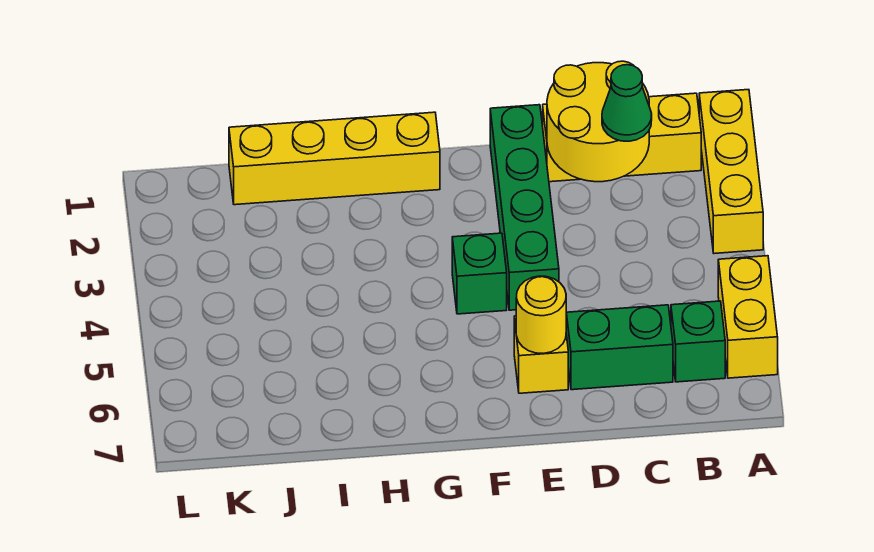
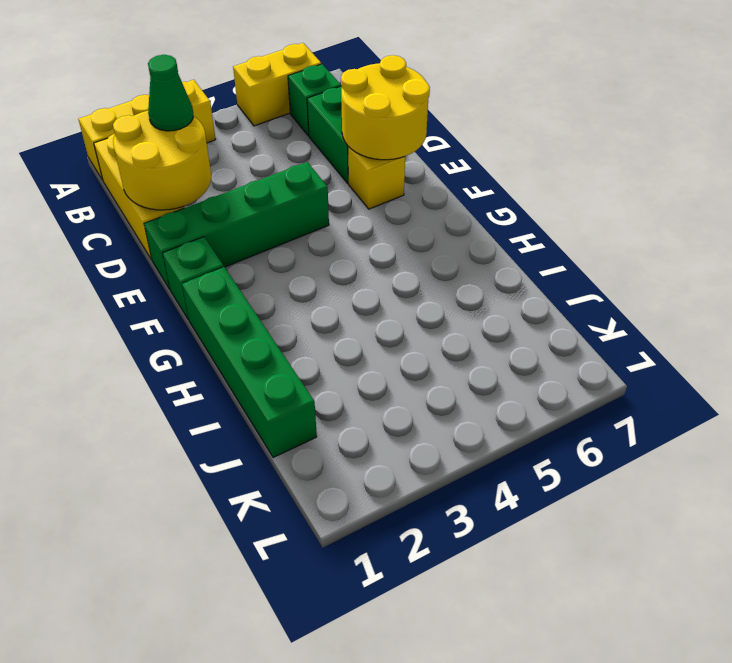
yellow round brick E6 level 2 -> yellow round brick D6:E7 level 2
green brick F4 level 1 -> green brick F1 level 1
yellow brick G1:J1 level 1 -> green brick G1:J1 level 1

